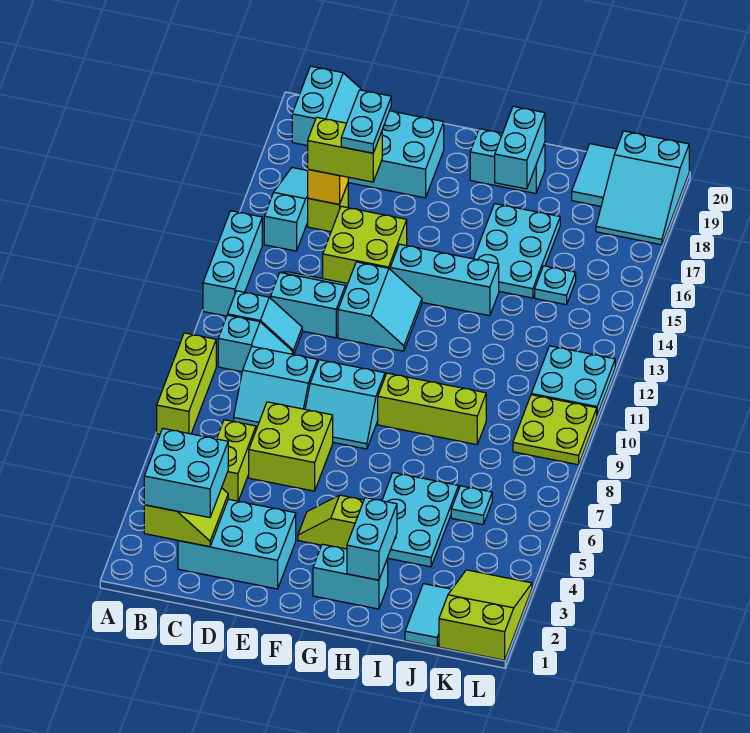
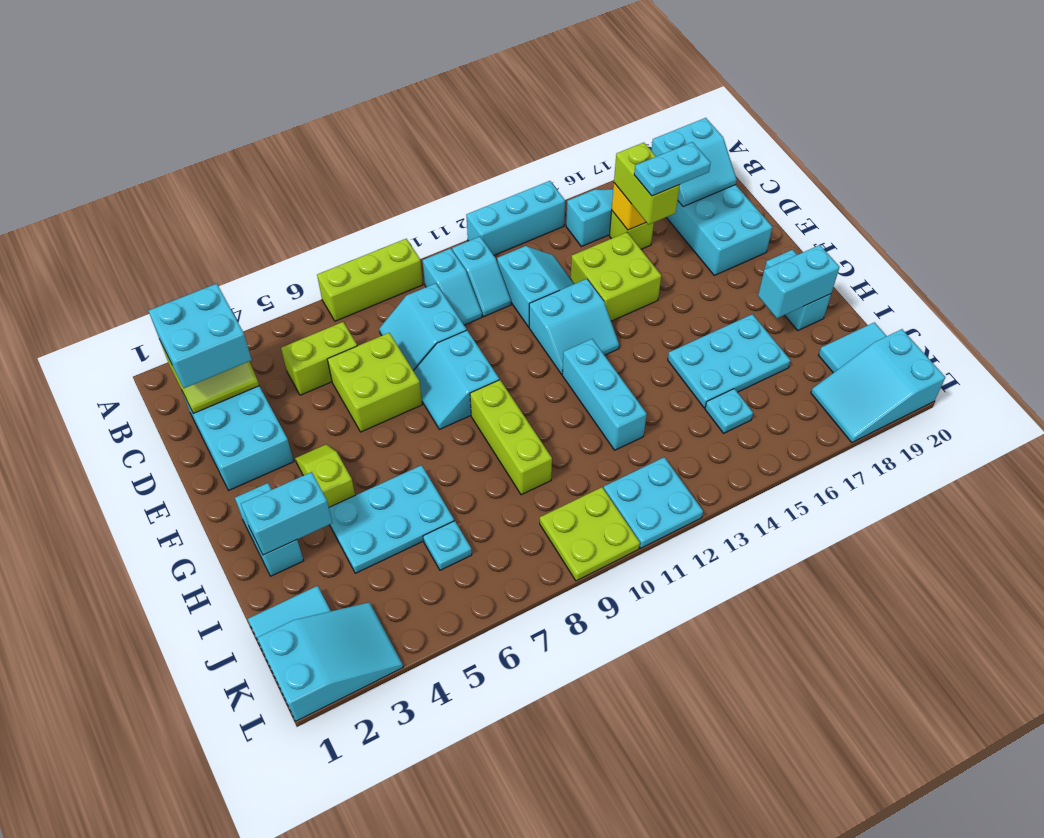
cyan brick F14:H14 level 1 -> cyan brick G12:I12 level 1
lime slope K1:L3 level 1 top 1 -> cyan slope K1:L3 level 1 top 1

